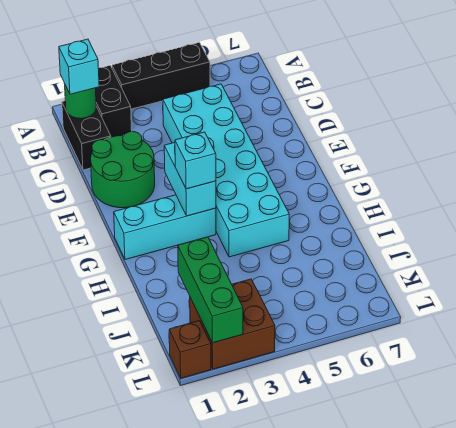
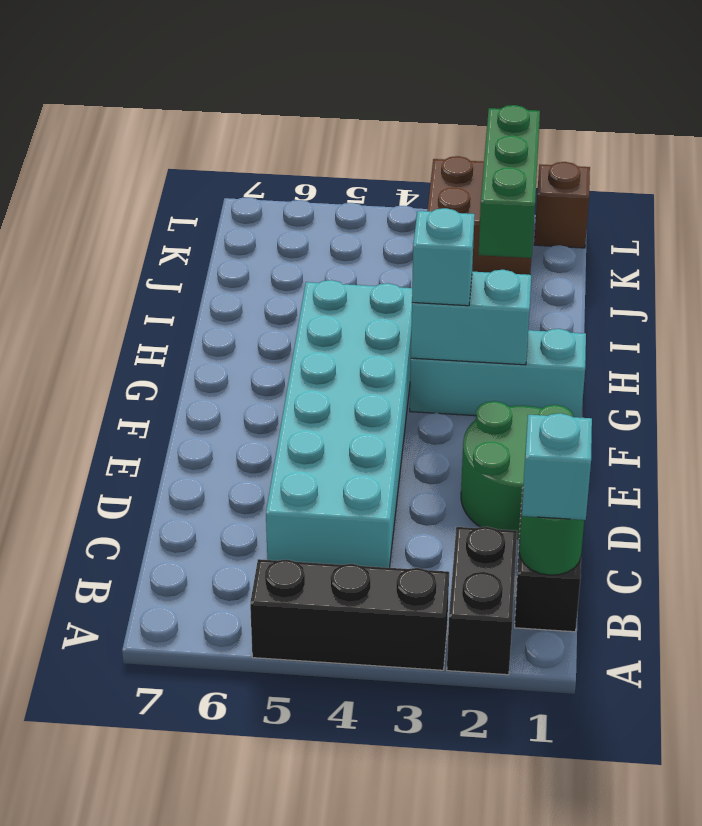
cyan brick F3:G3 level 2 -> cyan brick G2:G3 level 2

